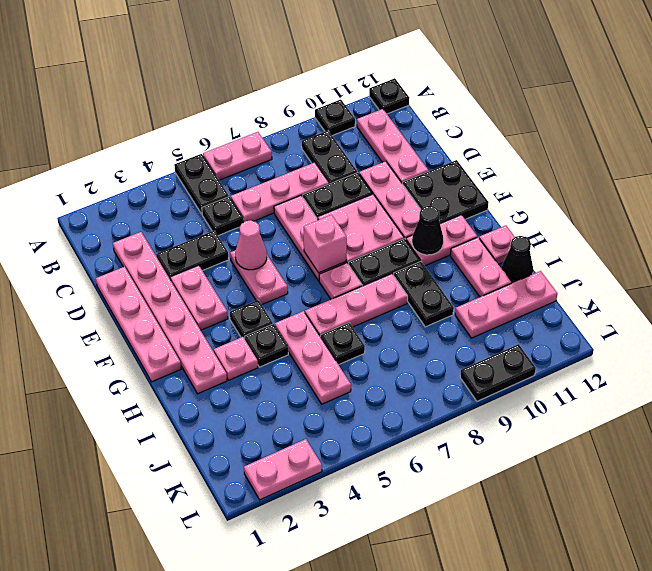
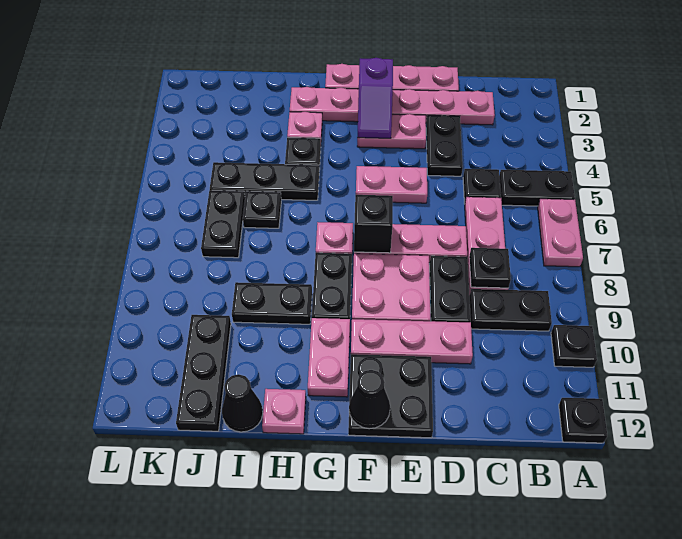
pink plate B11:D11 level 1 -> none
pink cone E5 level 2 -> none
none -> purple slope F2:F3 level 2 top 2
pink brick F7 level 2 -> black brick F7 level 2
black plate G4 level 1 -> black plate C8 level 2
black cone G10 level 2 -> black cone F12 level 2
pink plate H5:J5 level 1 -> black plate H5:J5 level 1
pink plate H6:H8 level 1 -> none
pink plate H11:I11 level 1 -> none
pink plate J10:J12 level 1 -> black plate J10:J12 level 1
pink plate L2:L3 level 1 -> none
black plate L9:L10 level 1 -> black plate J6:J7 level 1

